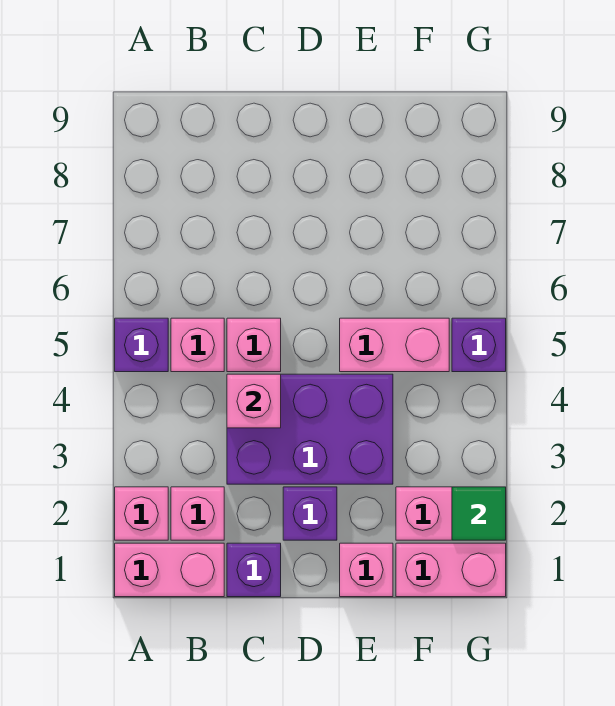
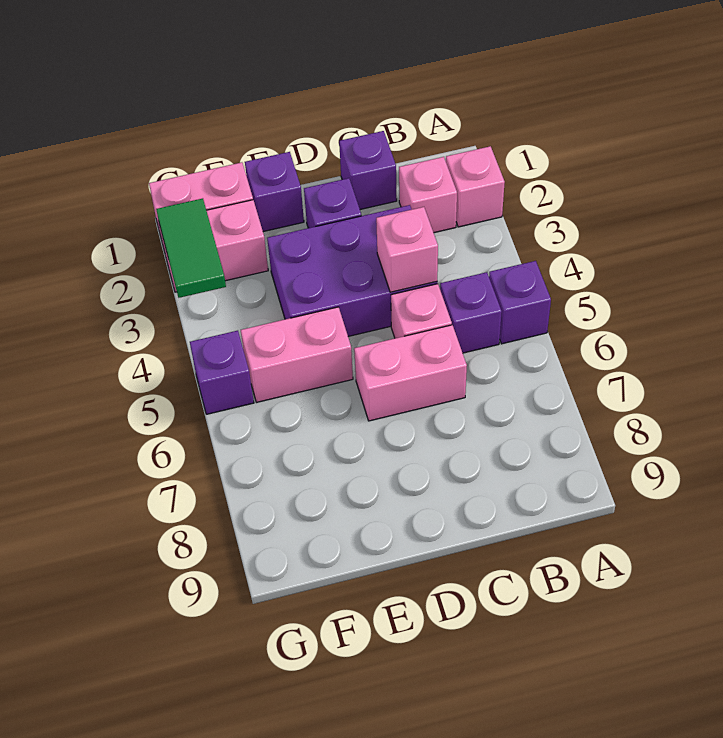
pink brick A1:B1 level 1 -> pink brick C6:D6 level 1
pink brick B5 level 1 -> purple brick B5 level 1
pink brick E1 level 1 -> purple brick E1 level 1
green tile G2 level 2 -> green tile G2:G3 level 2

